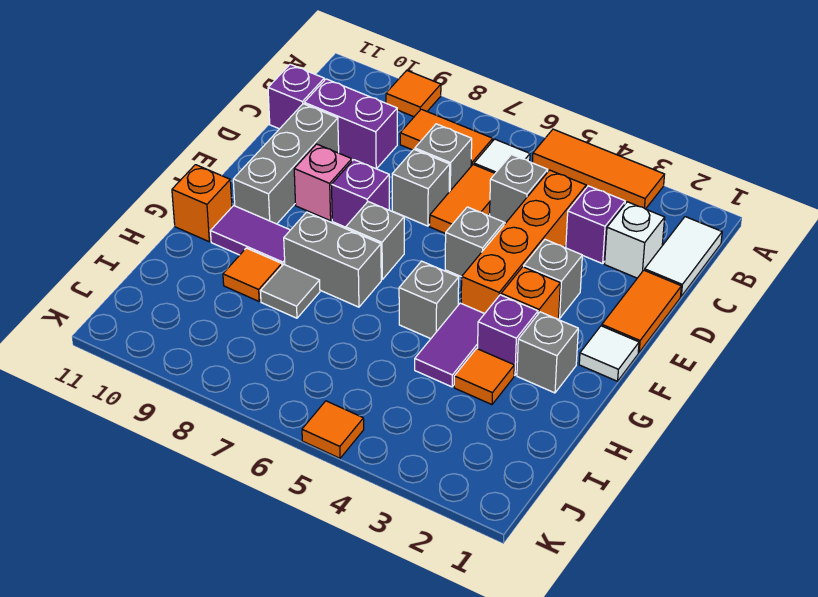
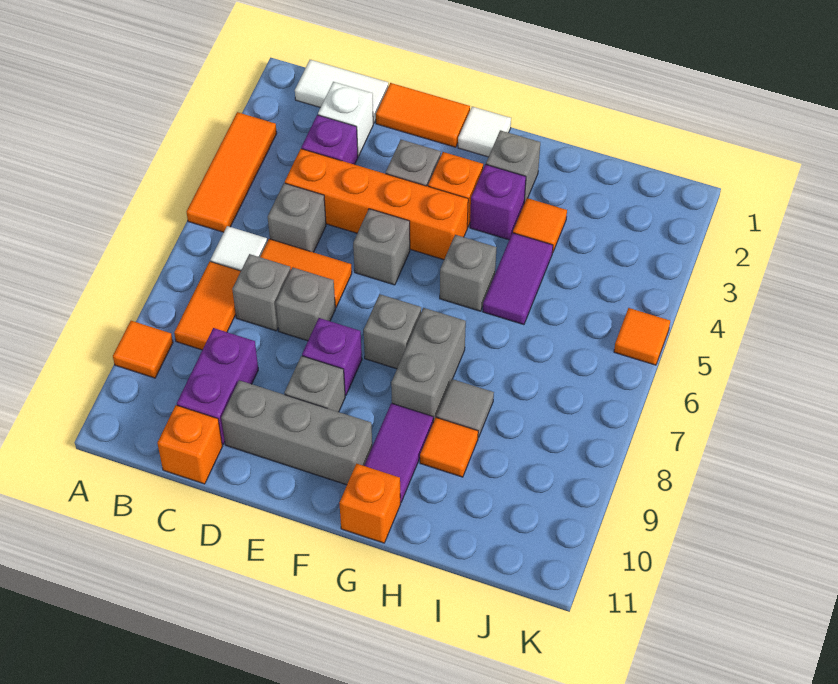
purple brick C11 level 1 -> orange brick C11 level 1
pink brick E9 level 1 -> grey brick E9 level 1
purple tile G4:H4 level 1 -> purple tile H4:H5 level 1

